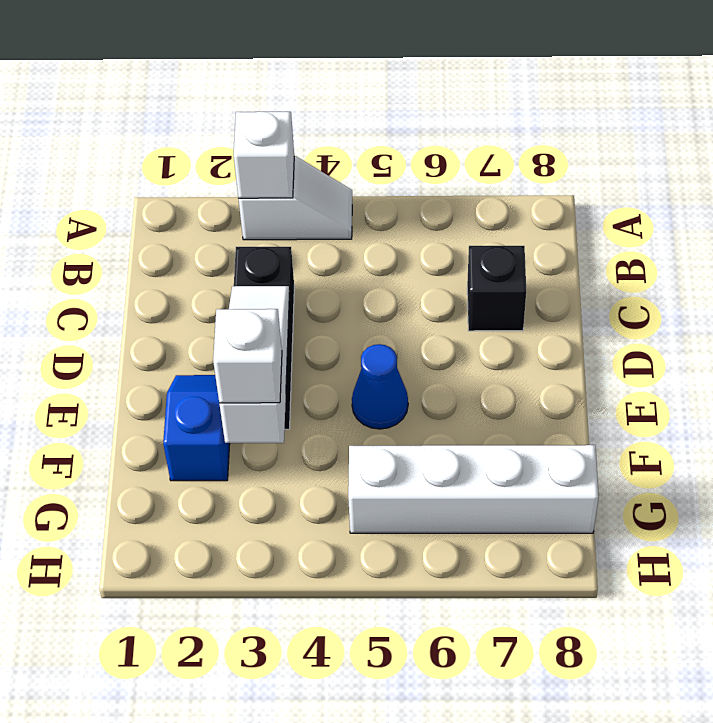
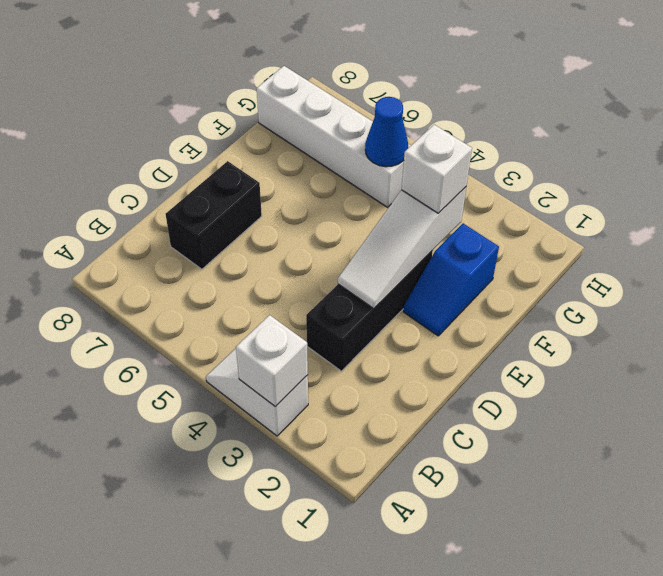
black brick C7 level 1 -> black brick C7:D7 level 1
blue cone E5 level 1 -> blue cone G5 level 2

